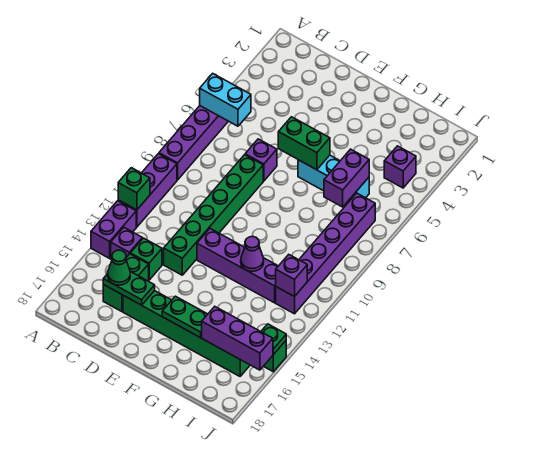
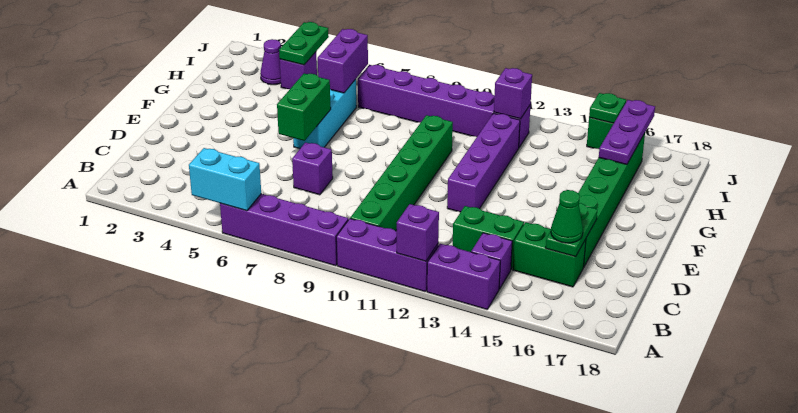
cyan brick A6:B6 level 2 -> cyan brick A5:A6 level 2
green brick A12 level 2 -> purple brick A12 level 2
green brick C14 level 1 -> green brick C13:C14 level 1
green brick D8:D13 level 1 -> green brick B10:G10 level 1
green plate F16:G16 level 2 -> green plate I4:J4 level 2
purple cone G12 level 2 -> purple cone I3 level 1
purple brick H6:H7 level 2 -> purple brick H6:I6 level 2
purple brick H16:J16 level 2 -> purple plate H16:J16 level 2

